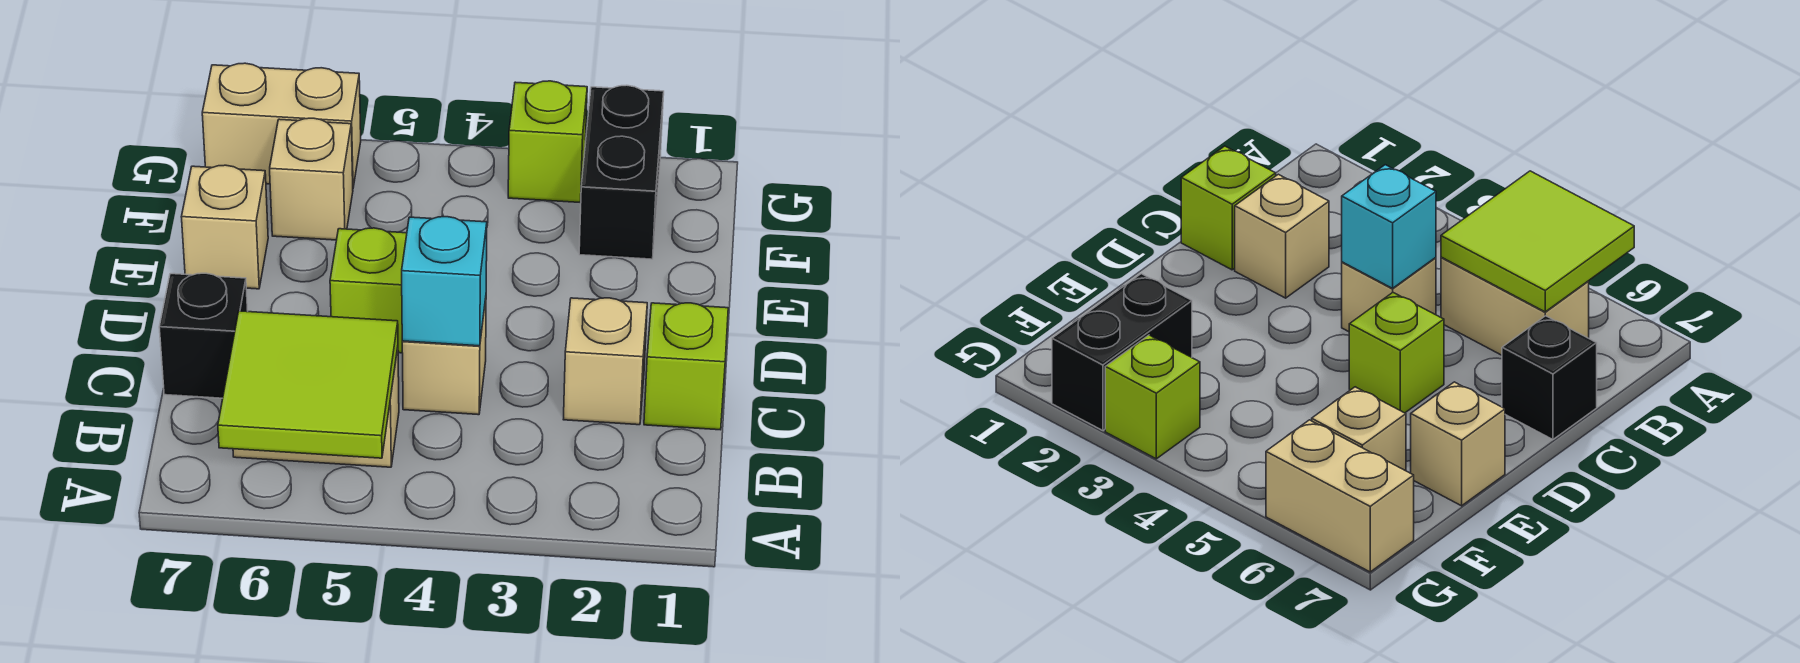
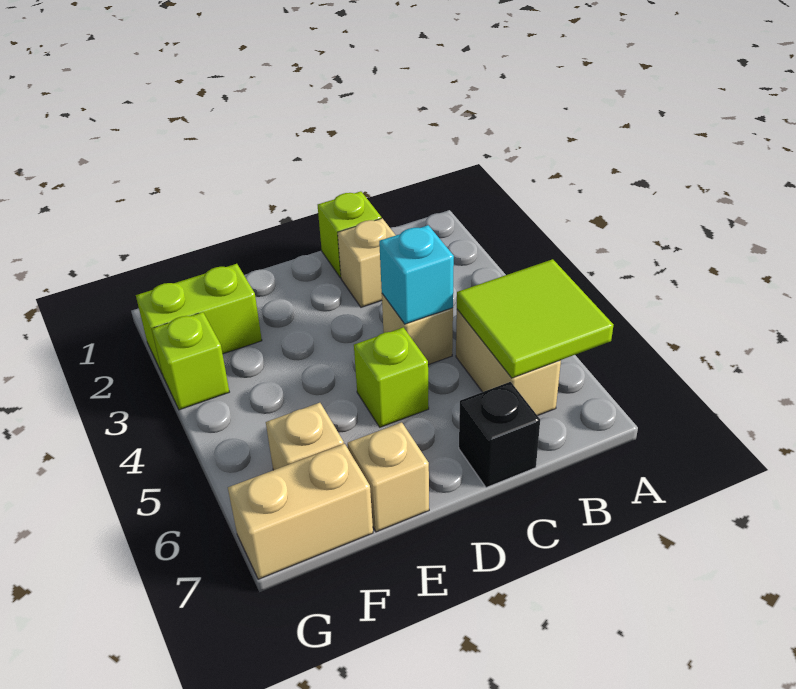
black brick F2:G2 level 1 -> lime brick F2:G2 level 1
tan brick G6:G7 level 1 -> tan brick F7:G7 level 1

